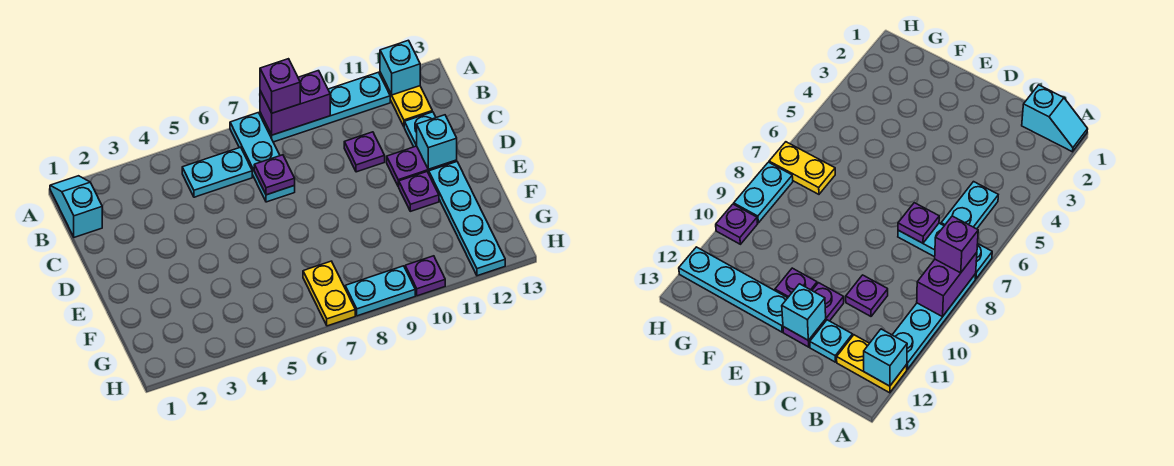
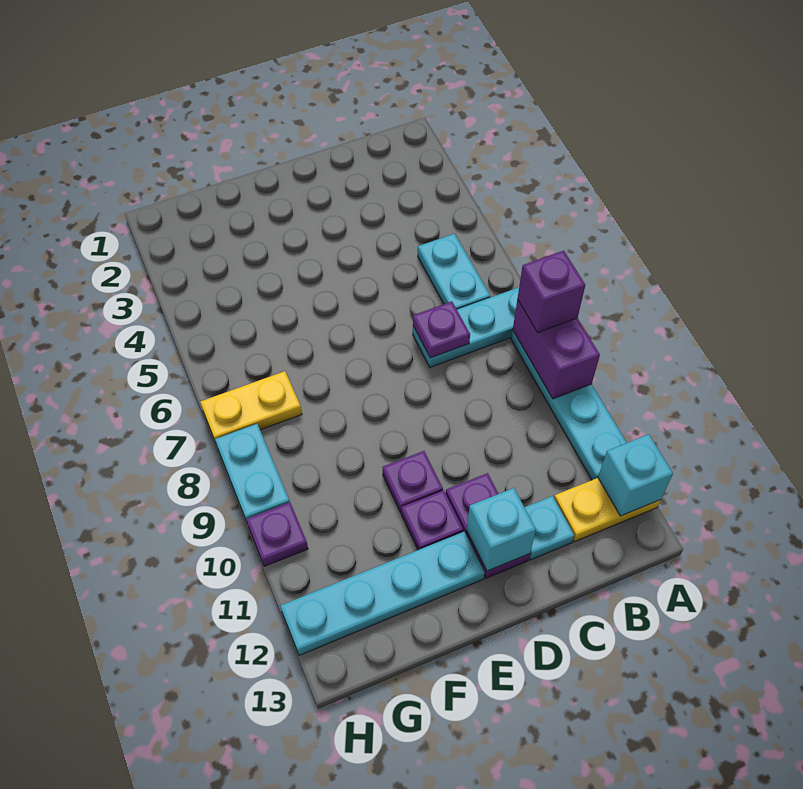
cyan slope A1:B1 level 1 top B -> none
purple plate C10 level 1 -> purple plate E10 level 1

